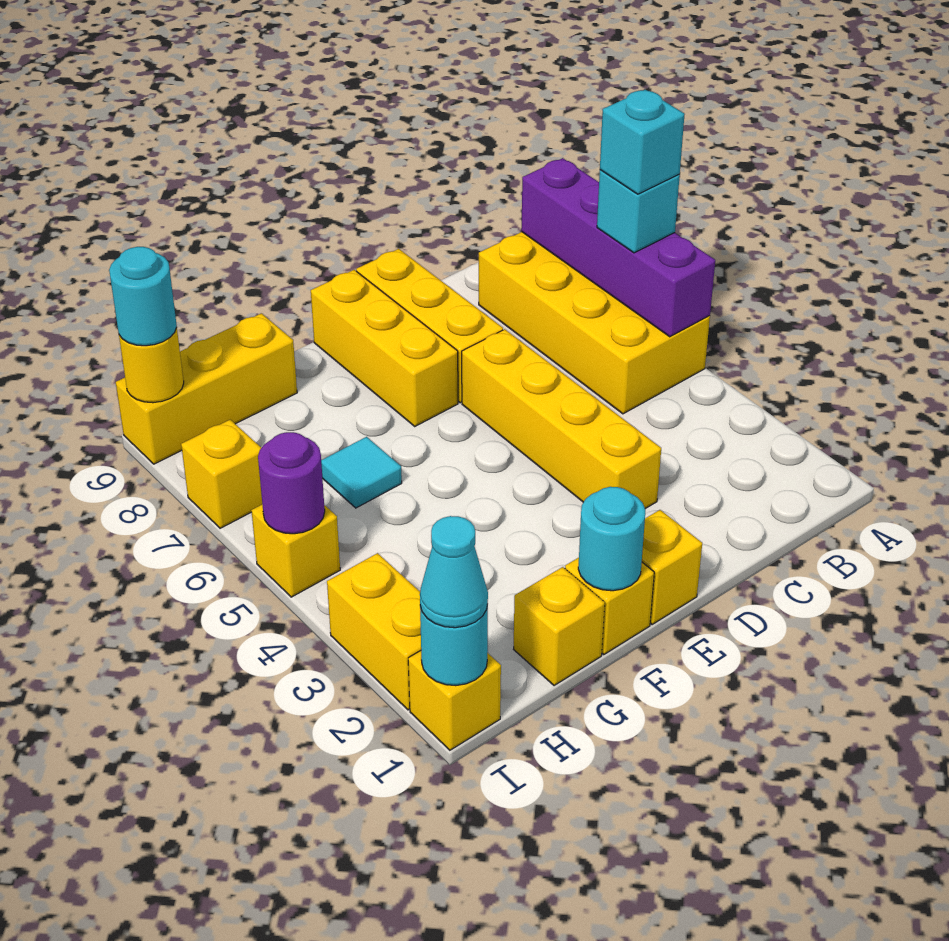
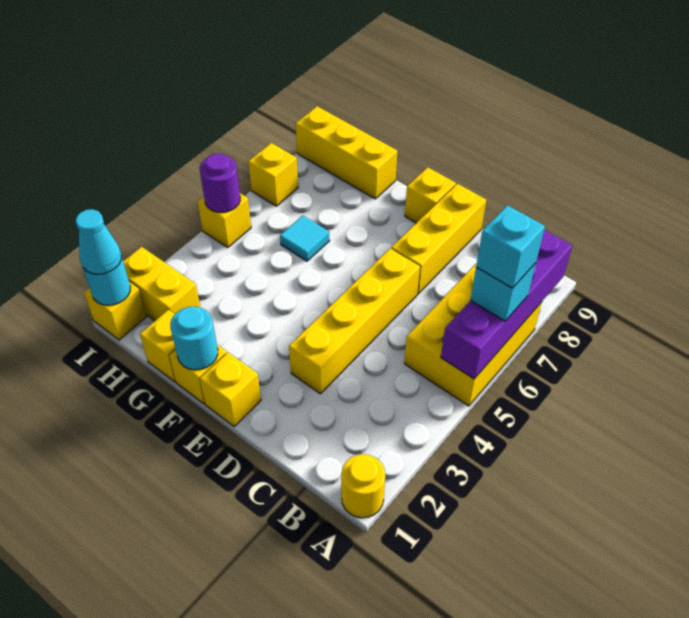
yellow brick A5:B8 level 1 -> yellow brick A5:B7 level 1
yellow brick E7:E9 level 1 -> yellow brick E9 level 1
yellow brick I2:I3 level 1 -> yellow brick H2:I2 level 1
yellow round brick I9 level 2 -> yellow round brick A1 level 1
cyan round brick I9 level 3 -> none

